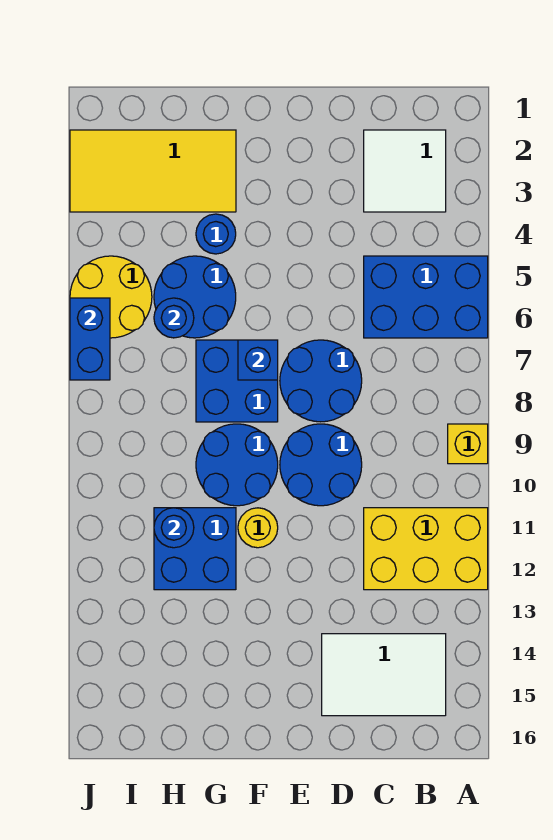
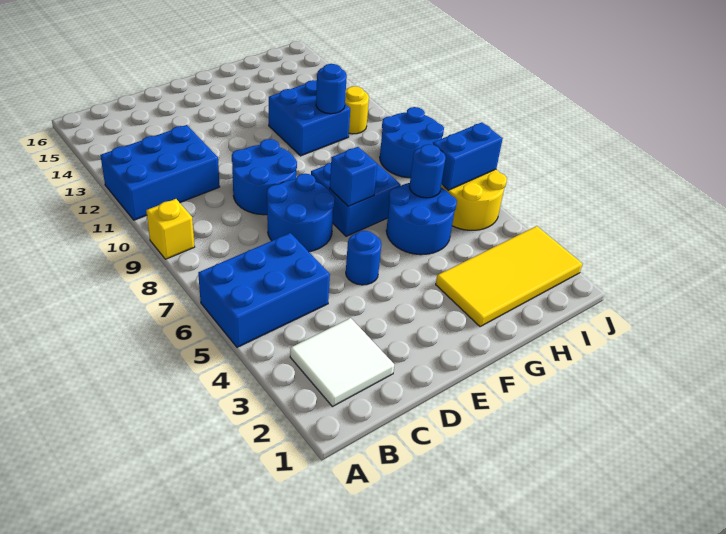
yellow brick A11:C12 level 1 -> blue brick A11:C12 level 1
white tile B14:D15 level 1 -> none
blue round brick F9:G10 level 1 -> blue round brick I8:J9 level 1
yellow round brick F11 level 1 -> yellow round brick I11 level 1
blue round brick G4 level 1 -> blue round brick E5 level 1
blue brick J6:J7 level 2 -> blue brick I6:J6 level 2

